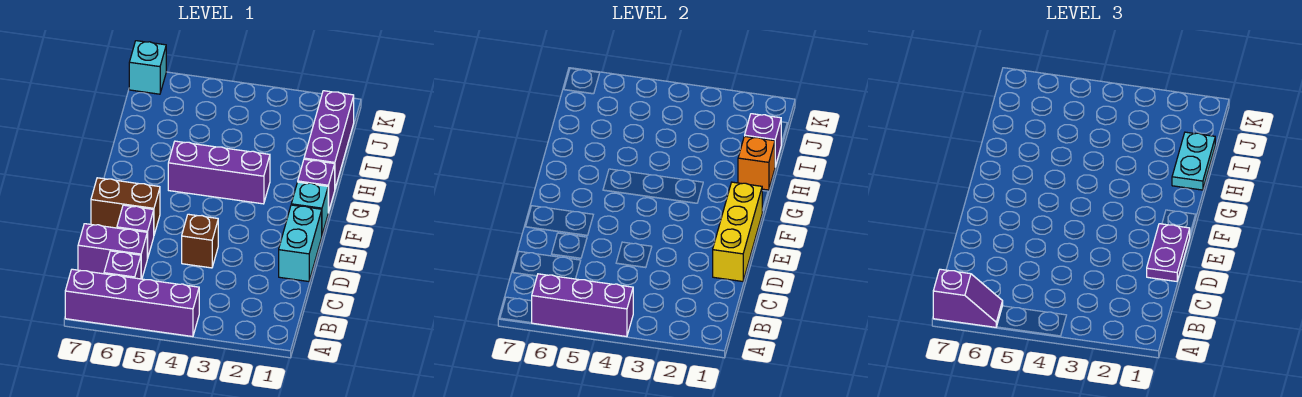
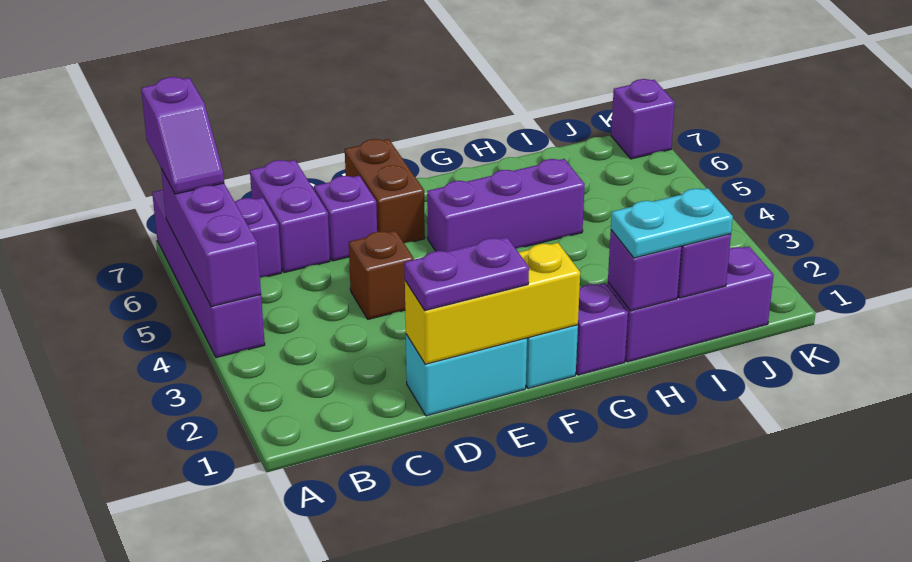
purple brick G3:G5 level 1 -> purple brick F5:H5 level 1
orange brick H1 level 2 -> purple brick H1 level 2
cyan brick K7 level 1 -> purple brick K7 level 1

